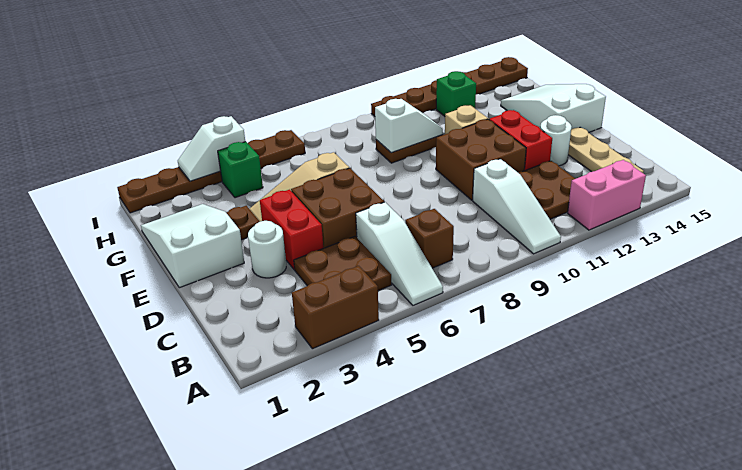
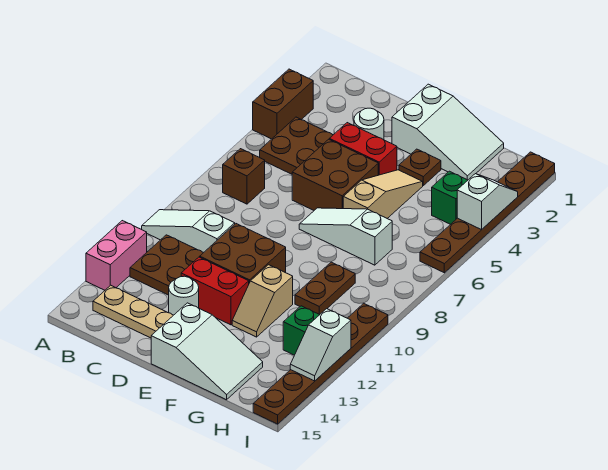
white slope A6:C6 level 1 top C -> white slope E7:G7 level 1 top G
white slope G9:G10 level 2 top 9 -> white slope I12:I13 level 2 top 12

